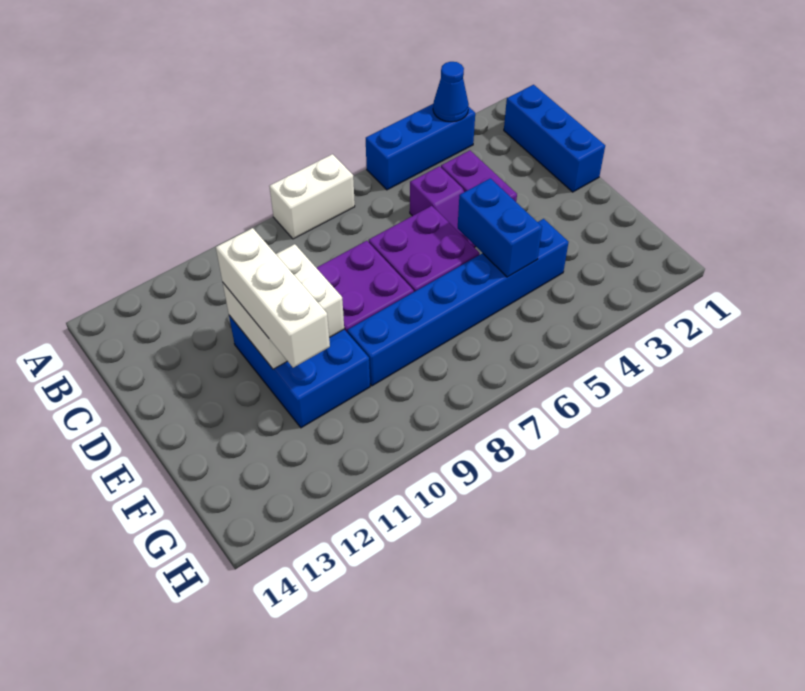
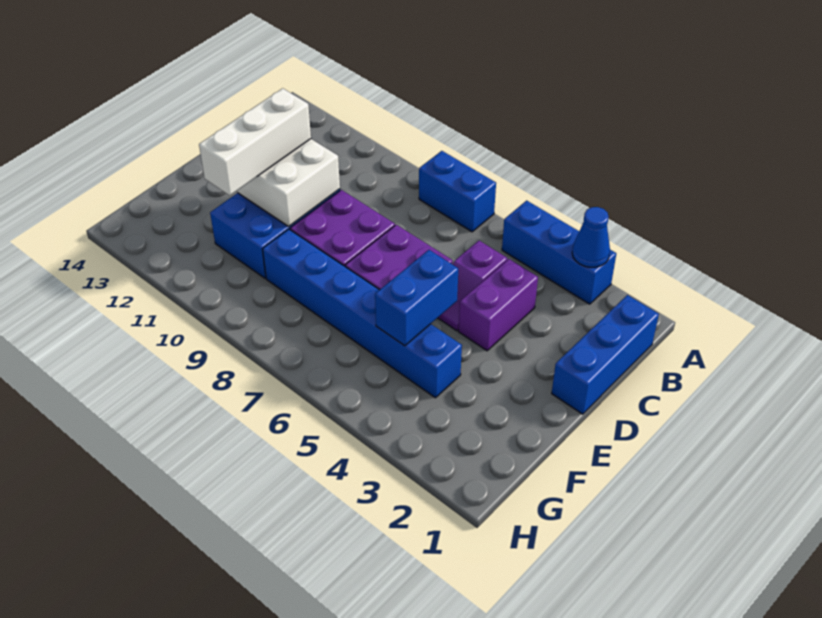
white brick A7:A8 level 1 -> blue brick A7:A8 level 1

